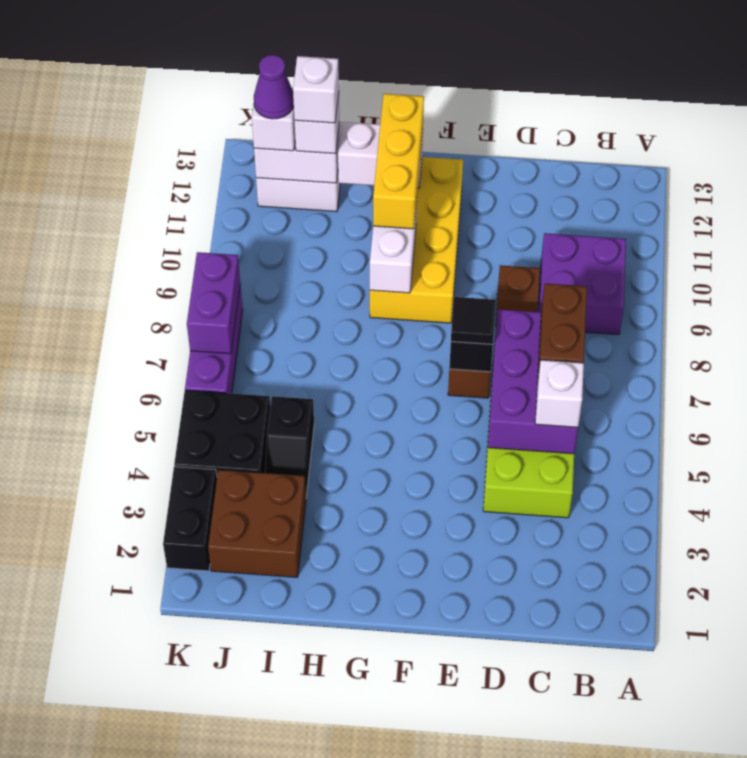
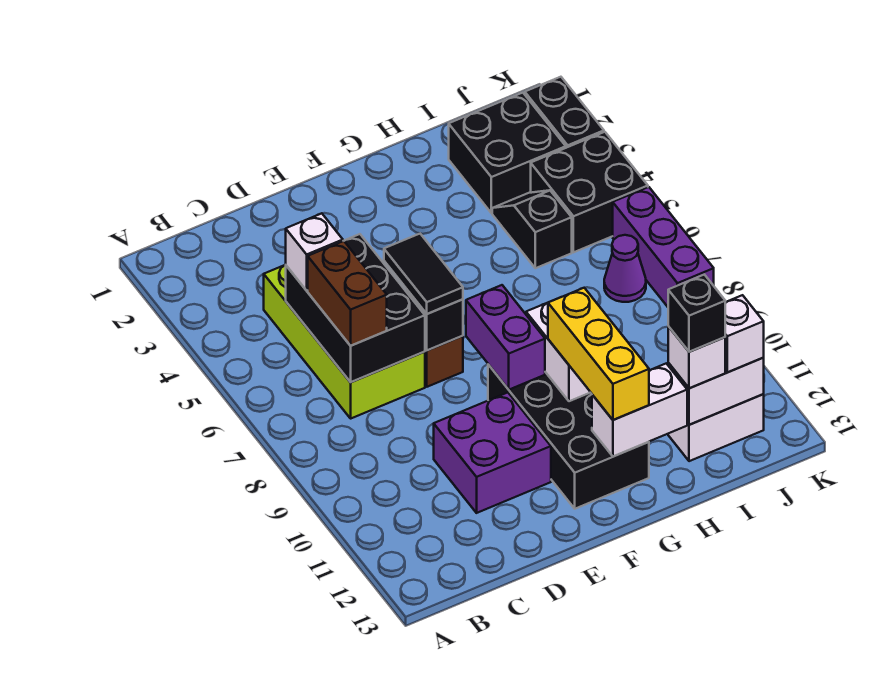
purple brick B9:C10 level 1 -> purple brick D10:E11 level 1
purple brick C5:D7 level 2 -> black brick C5:D7 level 2
brown brick D9 level 1 -> none
black tile E7 level 3 -> black tile E6:E7 level 3
yellow brick F9:G12 level 1 -> black brick F9:G12 level 1
brown brick I2:J3 level 1 -> black brick I2:J3 level 1
white brick I12 level 4 -> black brick I12 level 4
purple cone J12 level 4 -> purple cone J7 level 1
purple brick K7:K8 level 2 -> purple brick F8:F9 level 2

